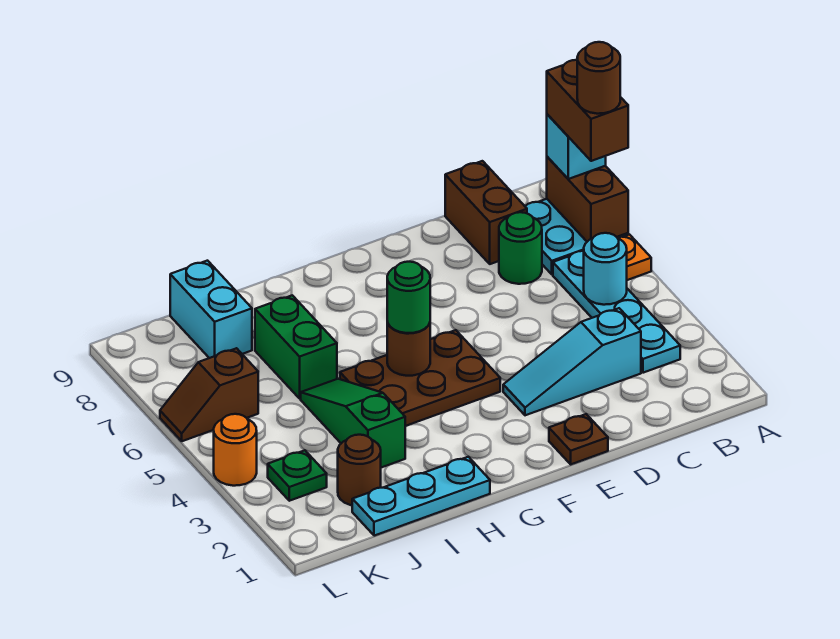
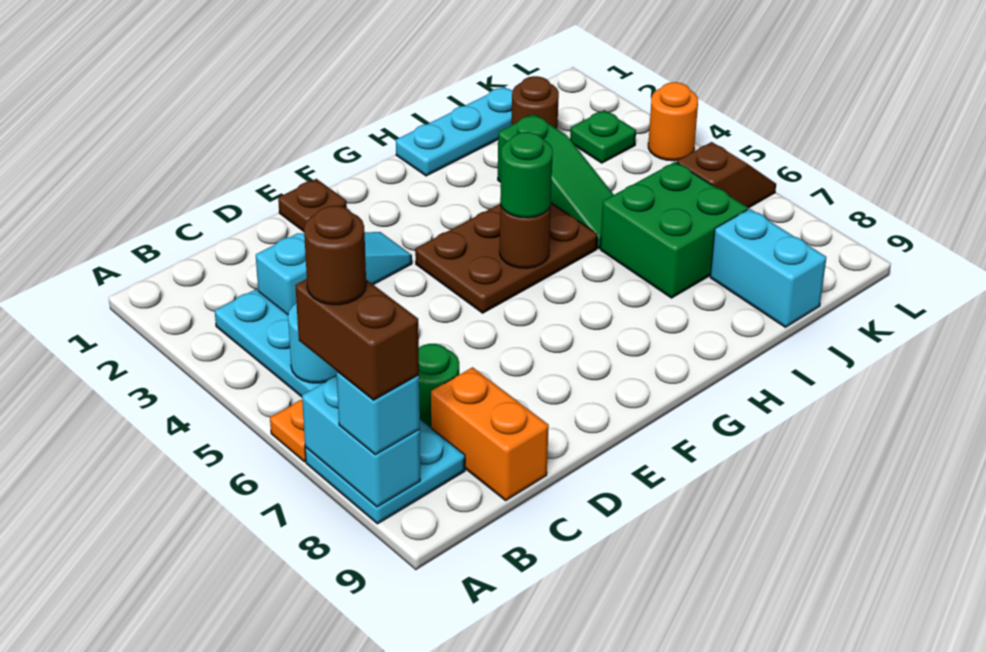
brown brick A7:A8 level 2 -> cyan brick A7:A8 level 2
brown brick C8:C9 level 1 -> orange brick C8:C9 level 1
green brick I6:I7 level 1 -> green brick I6:J7 level 1

